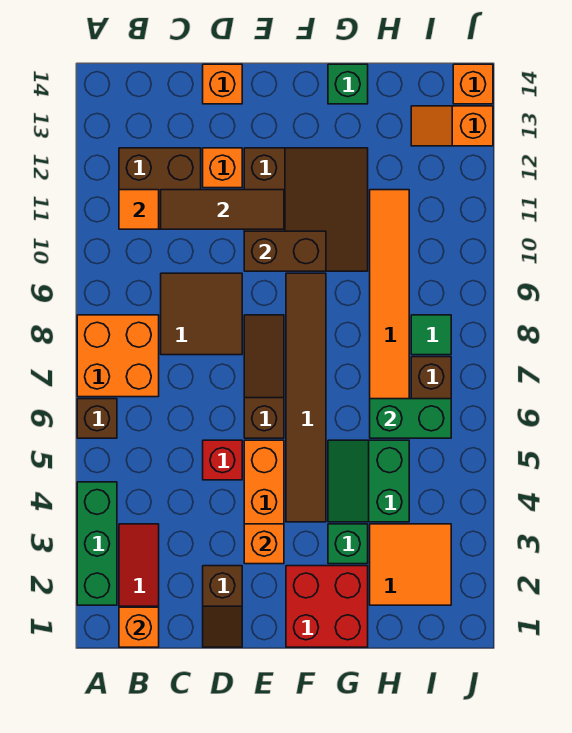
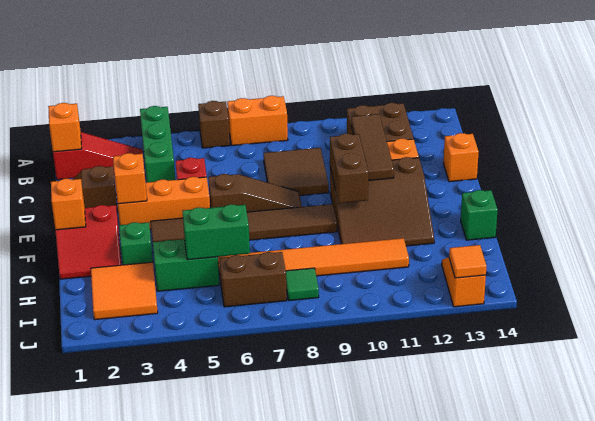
green brick A2:A4 level 1 -> green brick A4:C4 level 1
orange brick A7:B8 level 1 -> orange brick A7:A8 level 1
orange tile B11 level 2 -> orange tile J13 level 2
red brick F1:G2 level 1 -> red slope F1:G2 level 1 top F
green brick H6:I6 level 2 -> green brick H5:H6 level 2
orange brick J14 level 1 -> orange brick F1 level 2

